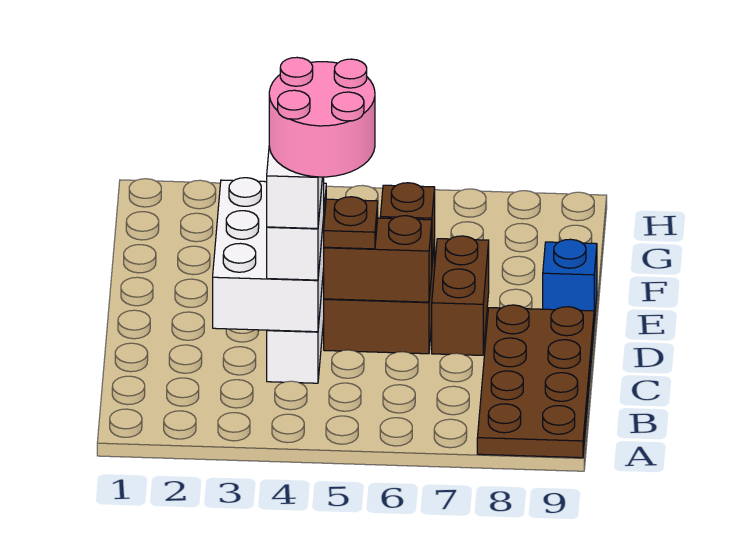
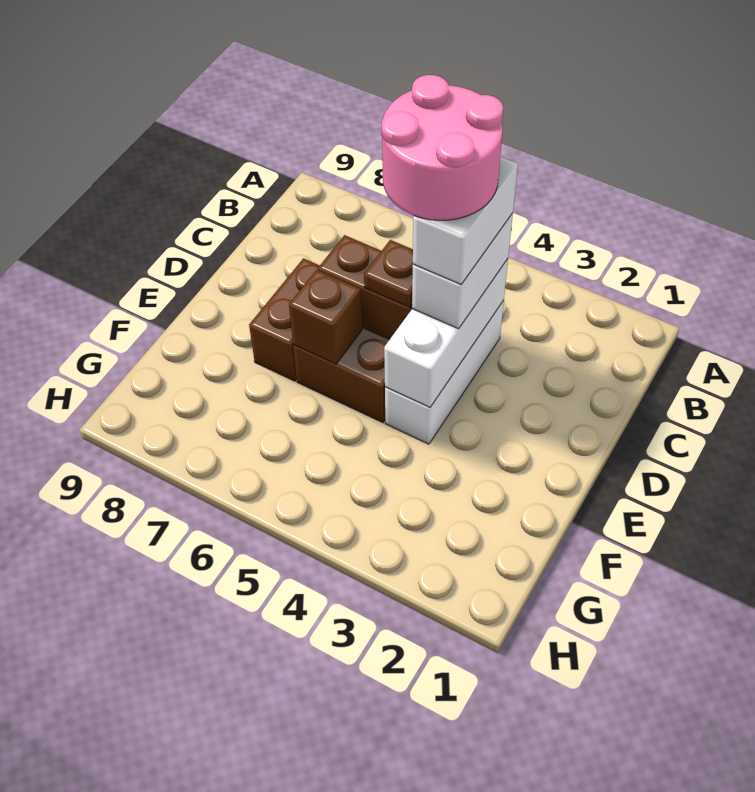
brown plate A8:D9 level 1 -> none
white brick C3:E4 level 2 -> white brick C4:E4 level 2
blue brick E9 level 1 -> none

